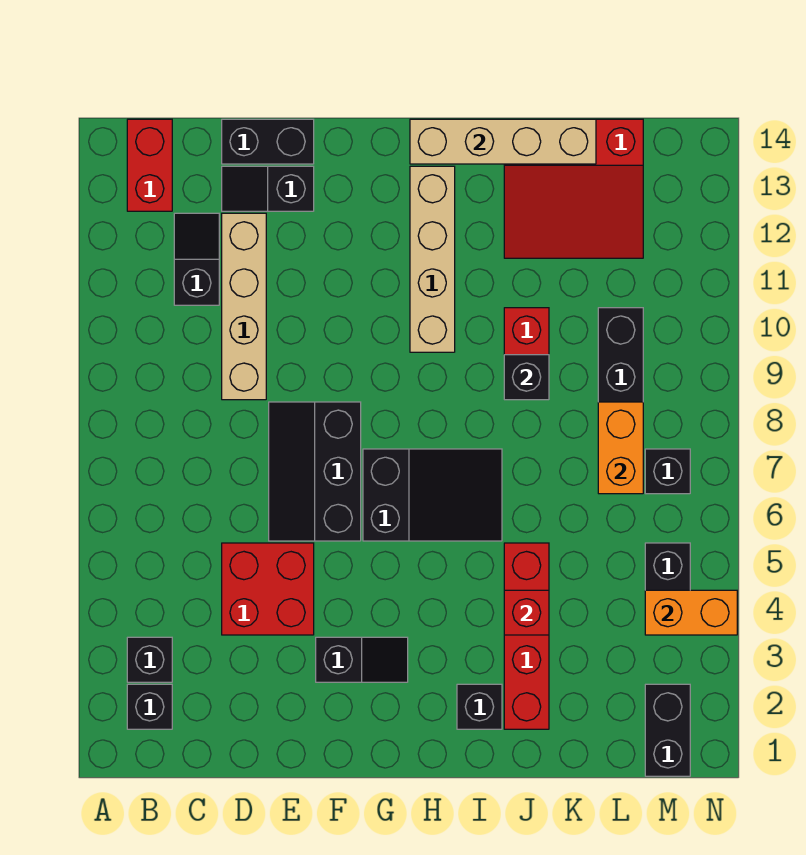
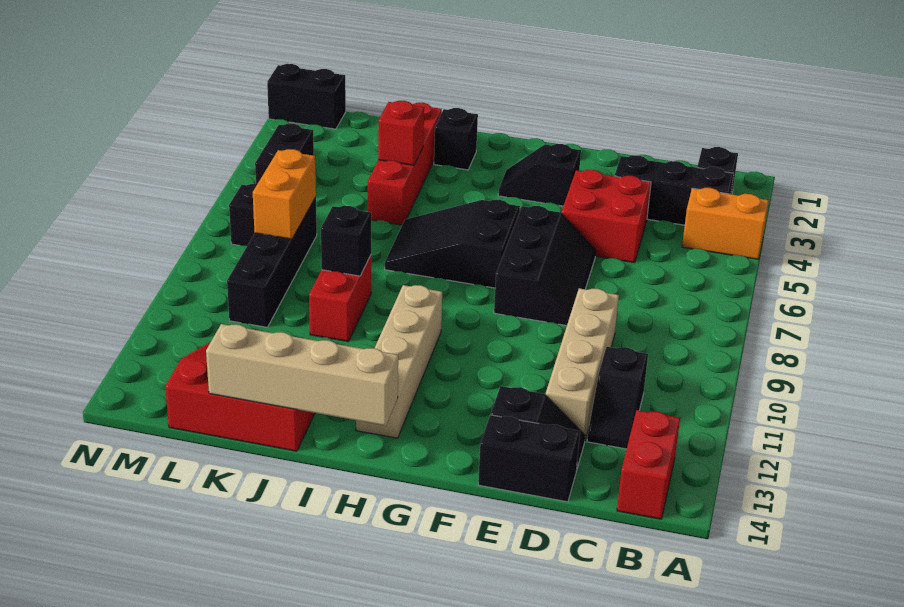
black brick B3 level 1 -> black brick B3:D3 level 1
black brick M1:M2 level 1 -> black brick M1:N1 level 1
orange brick M4:N4 level 2 -> orange brick A4:B4 level 1

